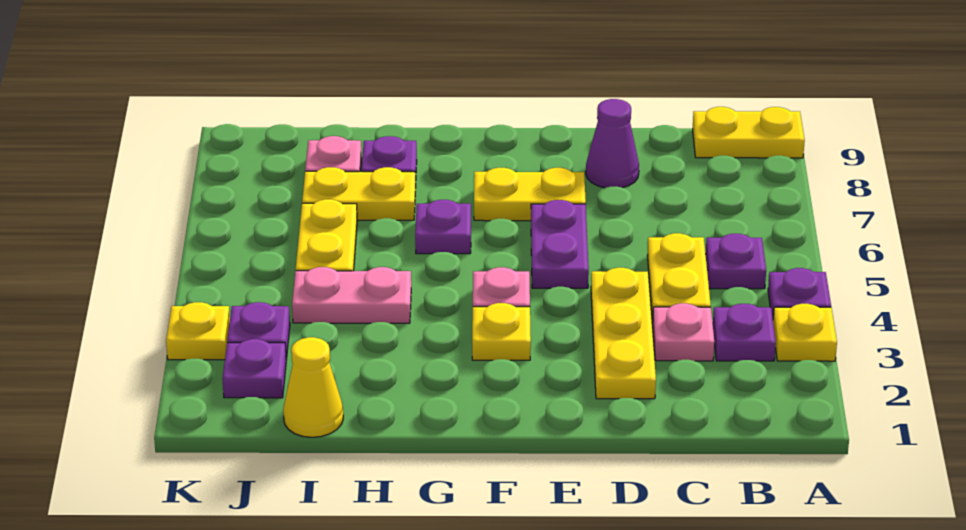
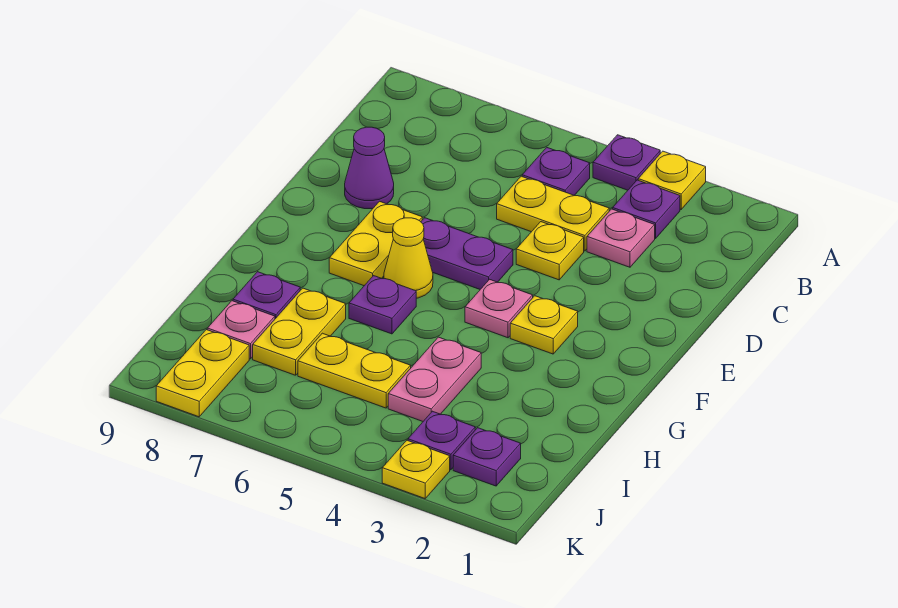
yellow plate A9:B9 level 1 -> yellow plate J8:K8 level 1
yellow plate D2:D4 level 1 -> yellow plate D4 level 1
yellow cone I1 level 1 -> yellow cone F6 level 1

